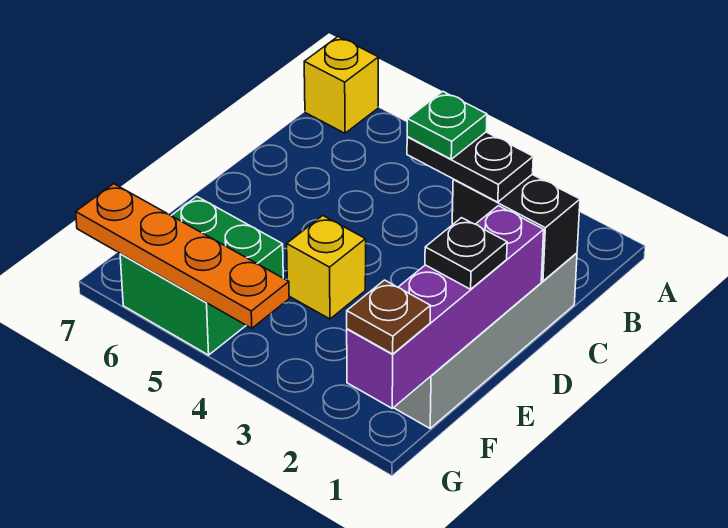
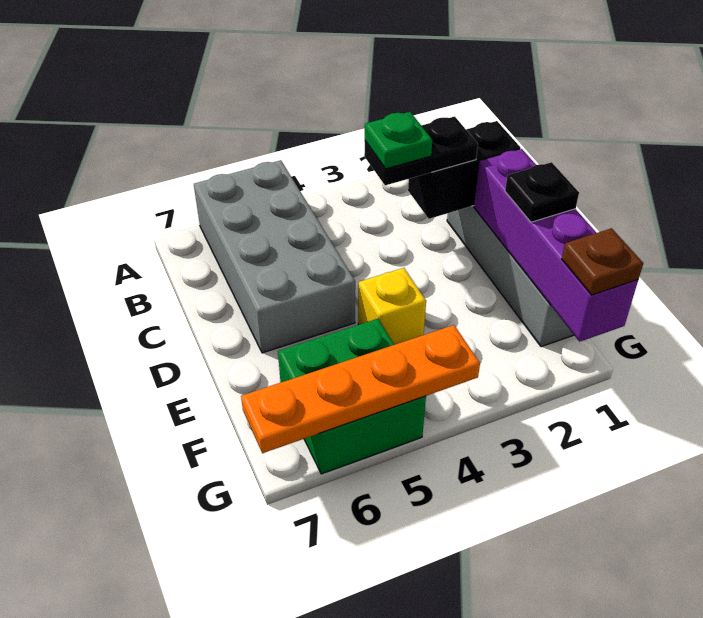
none -> grey brick A5:D6 level 1
yellow brick A7 level 1 -> none

